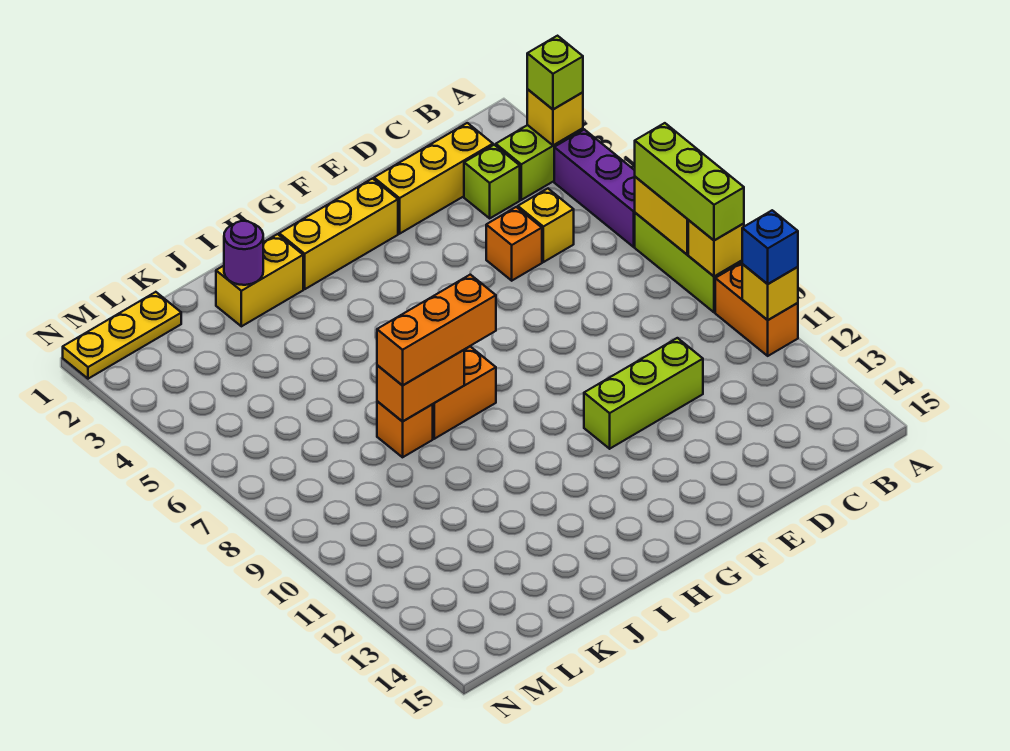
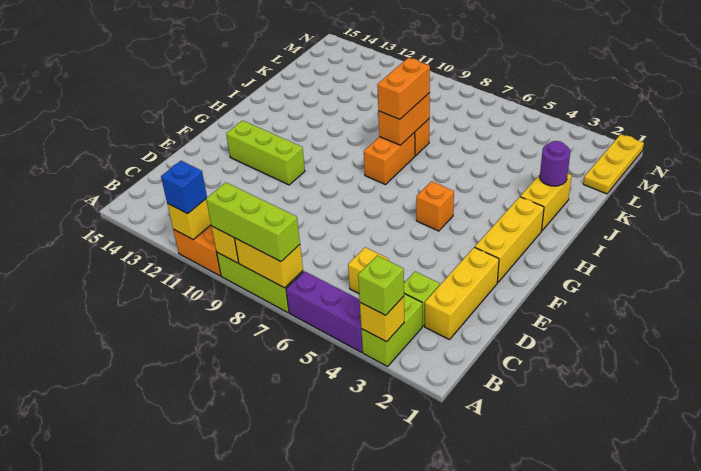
orange brick D5 level 1 -> orange brick G5 level 1
lime brick D11:F11 level 1 -> lime brick F11:F13 level 1
orange brick H8:J8 level 3 -> orange brick I8:J8 level 3

